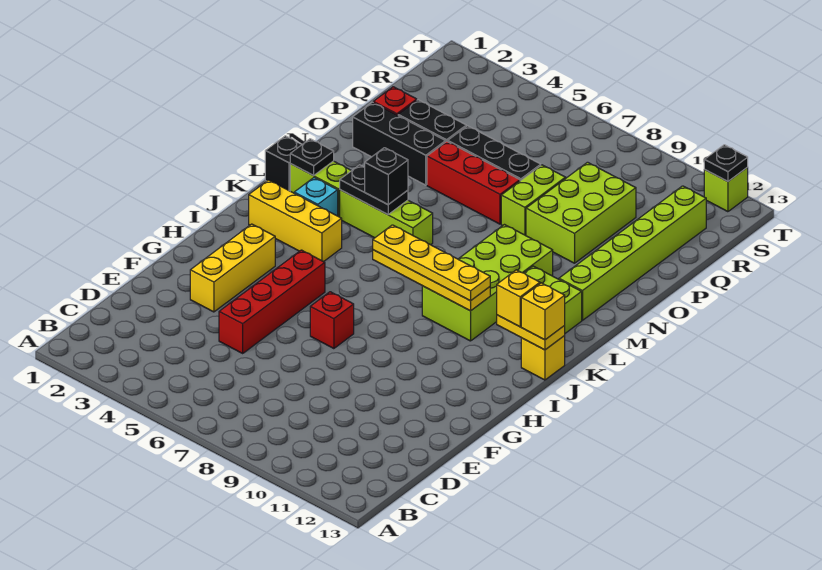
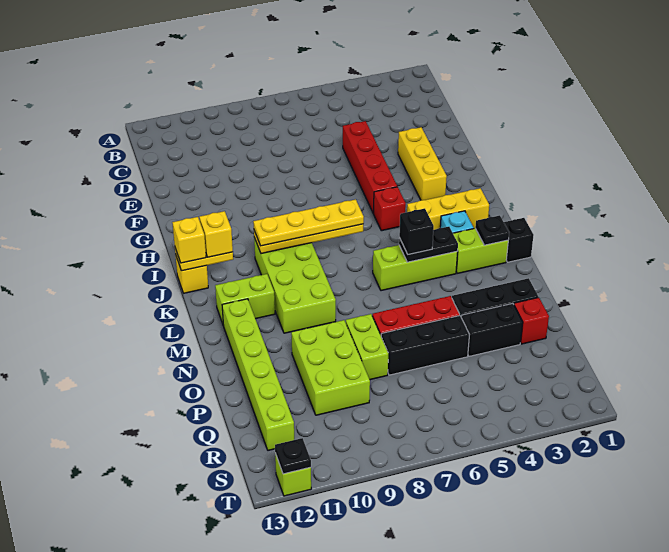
red brick G7 level 1 -> red brick I5 level 1

